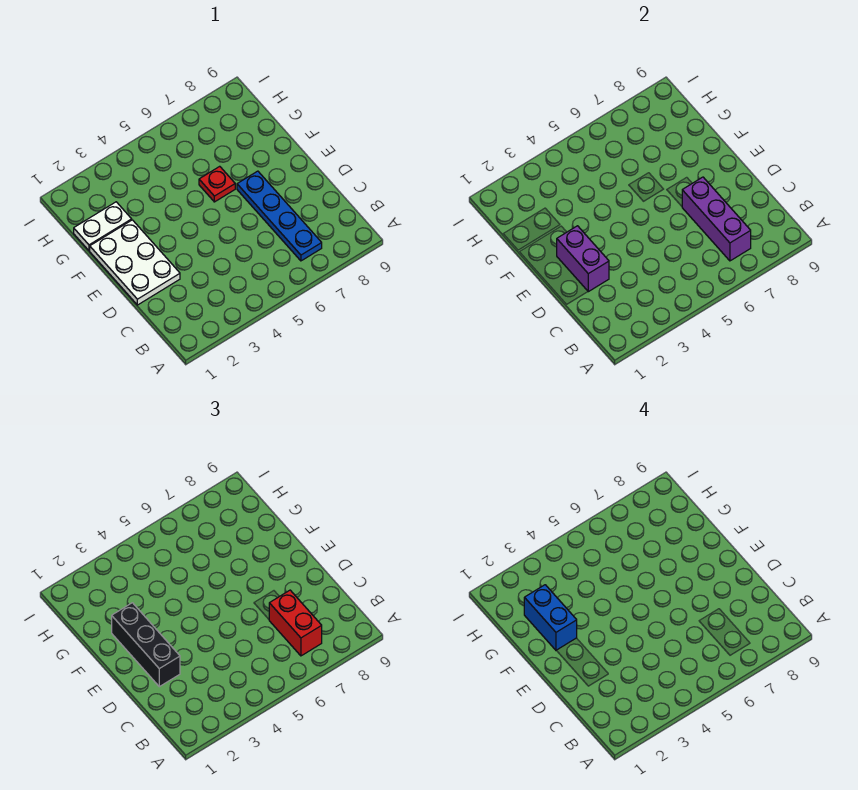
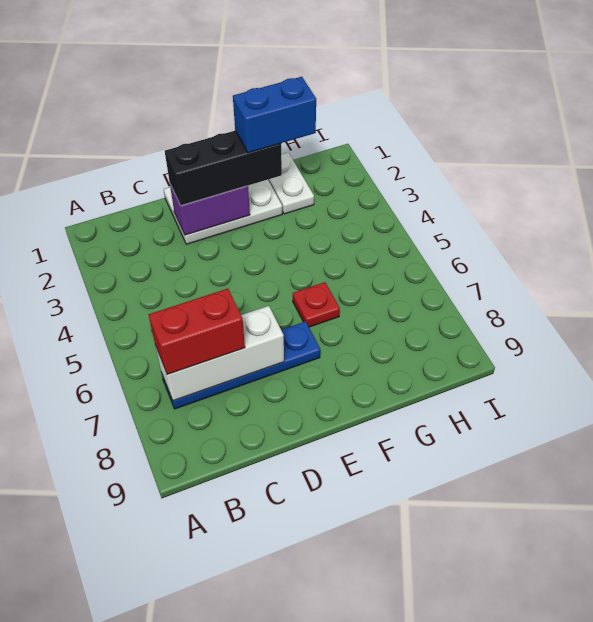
purple brick B7:D7 level 2 -> white brick B7:D7 level 2

